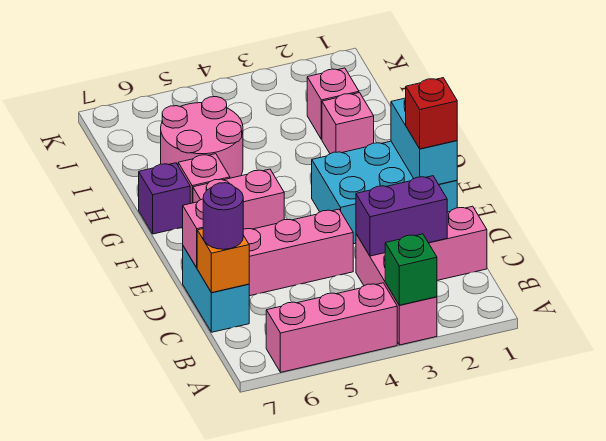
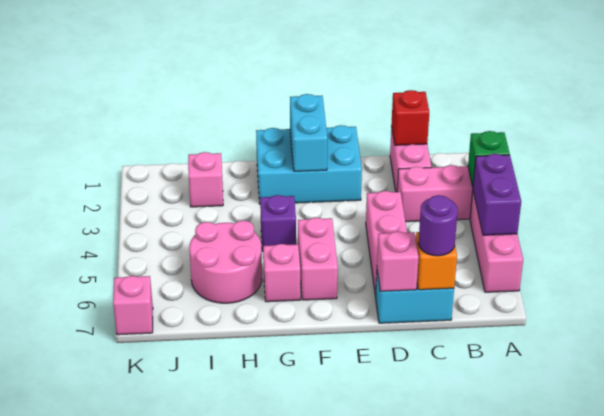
purple brick C2:C3 level 2 -> purple brick A4:A5 level 2
cyan brick E1:F3 level 1 -> cyan brick E1:G2 level 1
cyan brick E1:F1 level 2 -> cyan brick F1:F2 level 2
red brick E1 level 3 -> red brick C1 level 2
purple brick G7 level 1 -> purple brick G4 level 1
pink brick H2 level 1 -> pink brick K7 level 1

